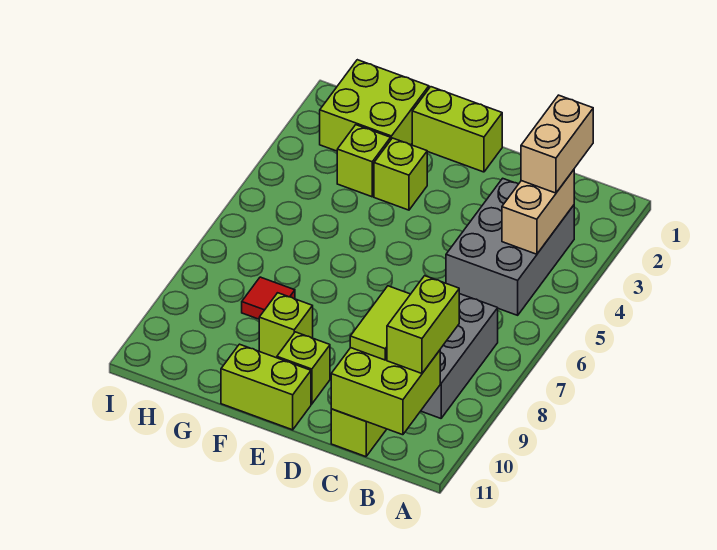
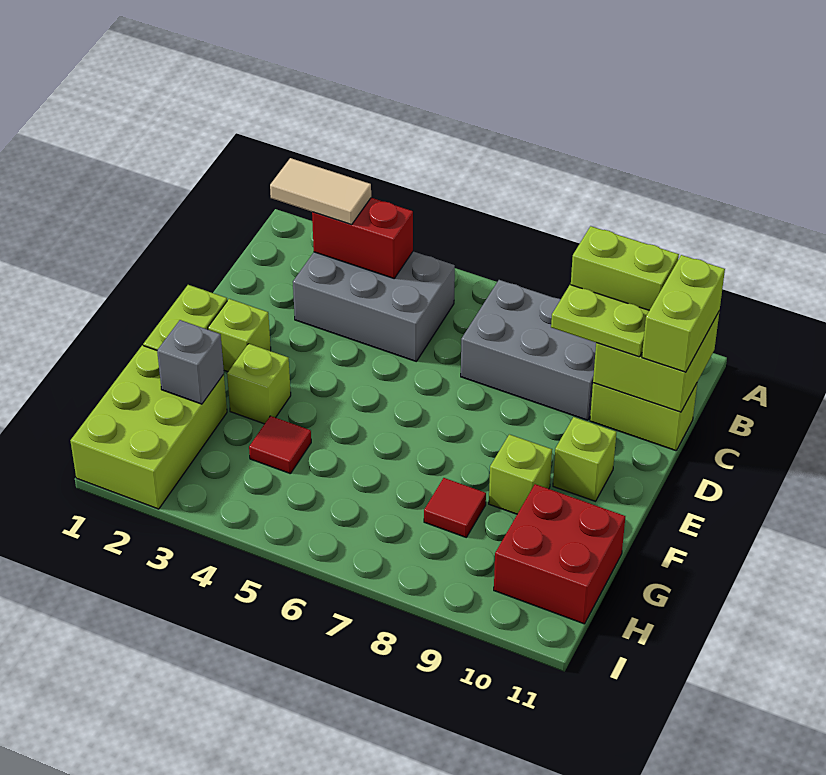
tan brick B2:B3 level 3 -> tan tile B2:B3 level 3
tan brick B3:B4 level 2 -> red brick B3:B4 level 2
lime tile C9:C10 level 3 -> lime plate C9:C10 level 3
lime brick E11:F11 level 1 -> lime brick B11:C11 level 3
lime brick G1:H2 level 1 -> lime brick G1:I2 level 1
none -> grey brick G2 level 2
lime brick G3 level 1 -> lime brick E2 level 1
none -> red tile G4 level 1
none -> red brick G10:H11 level 1

